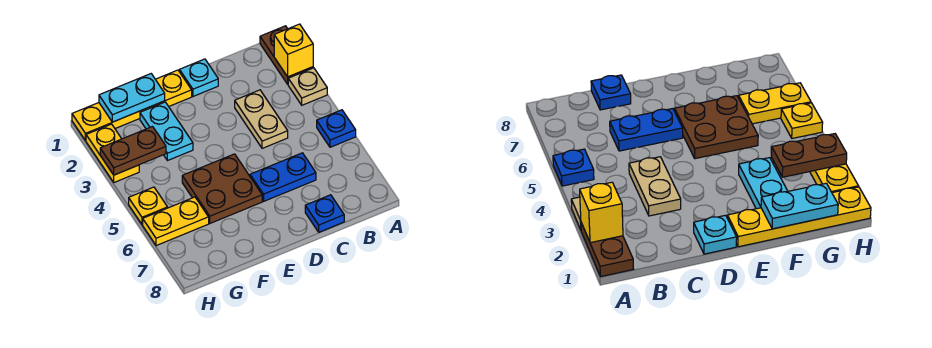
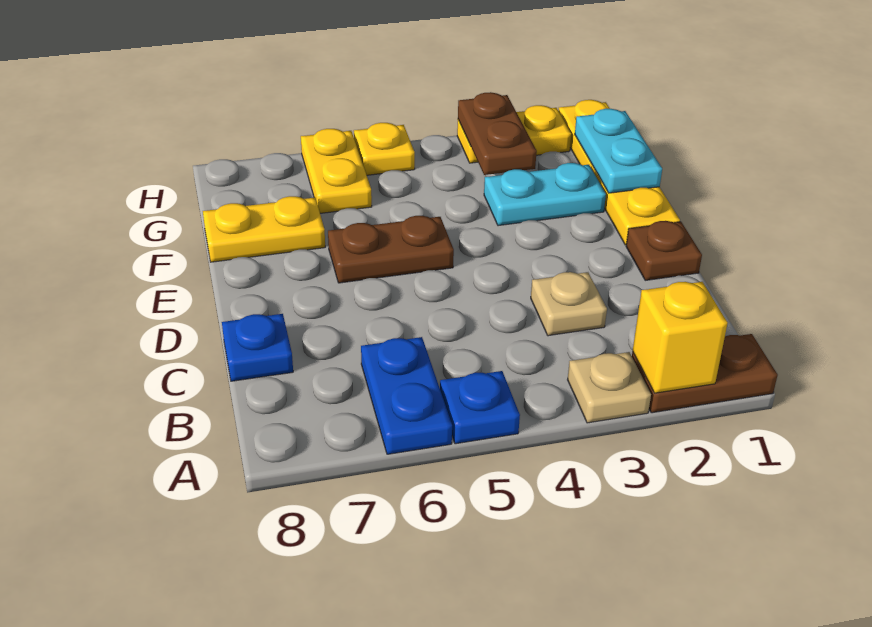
tan plate C3:C4 level 1 -> tan plate C3 level 1
blue plate C6:D6 level 1 -> blue plate A6:B6 level 1
cyan plate D1 level 1 -> brown plate D1 level 1
brown plate E5:F6 level 1 -> brown plate E5:E6 level 1
none -> yellow plate F7:F8 level 1

